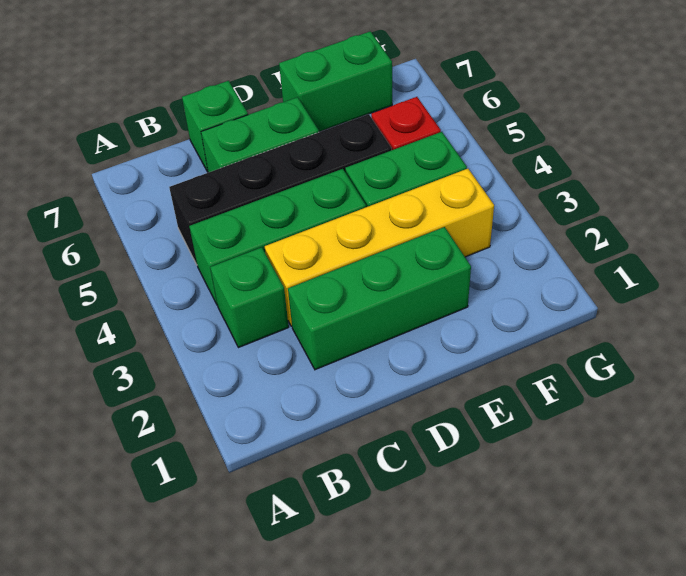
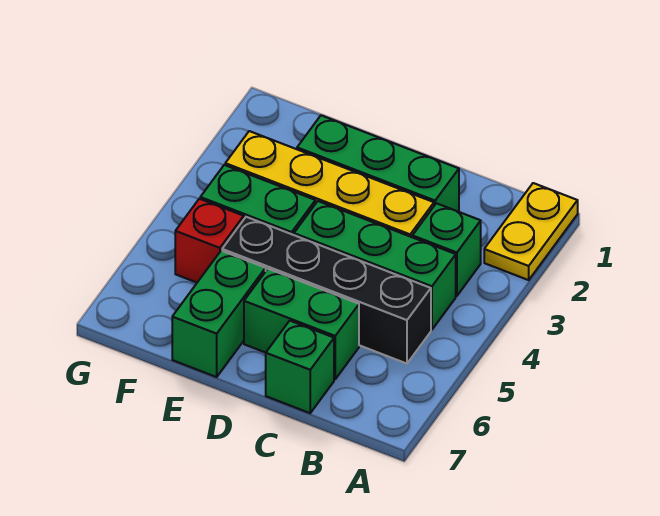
none -> yellow plate A1:A2 level 1
green brick E7:F7 level 1 -> green brick E6:E7 level 1

